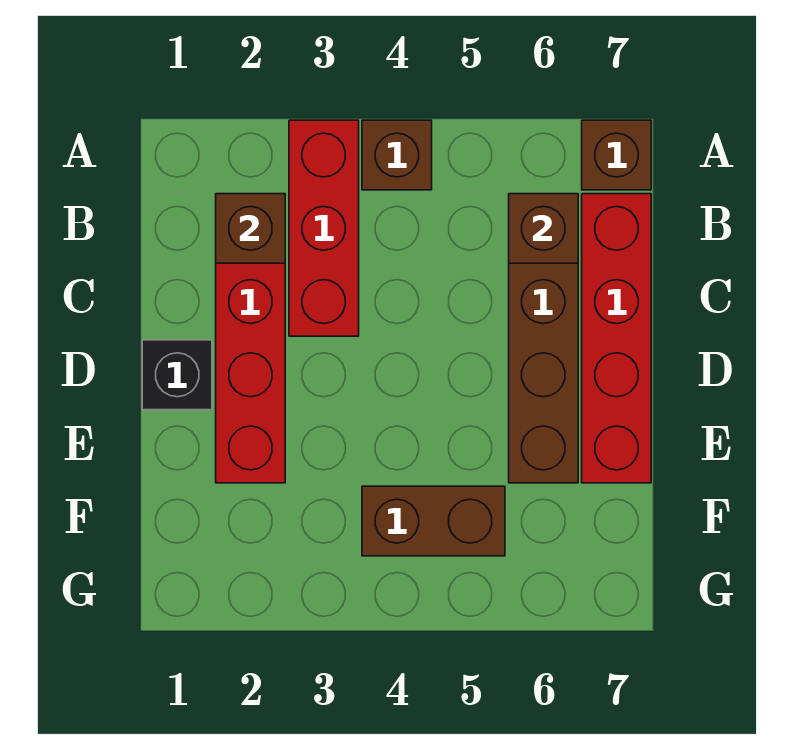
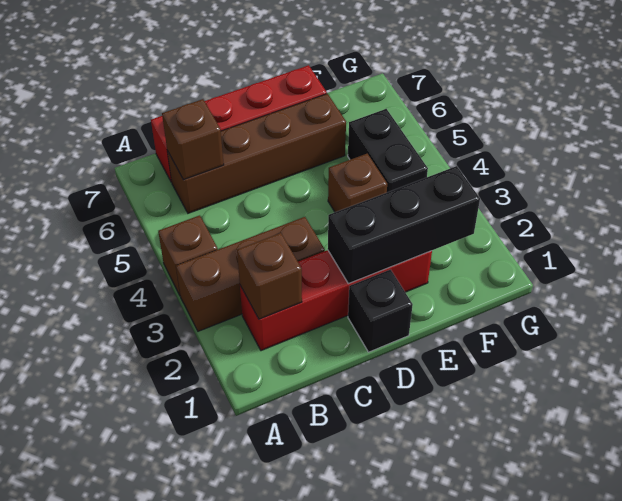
red brick A3:C3 level 1 -> brown brick A3:C3 level 1
brown brick A7 level 1 -> brown brick E4 level 1
none -> black brick D2:F2 level 2
brown brick F4:F5 level 1 -> black brick F4:F5 level 1

